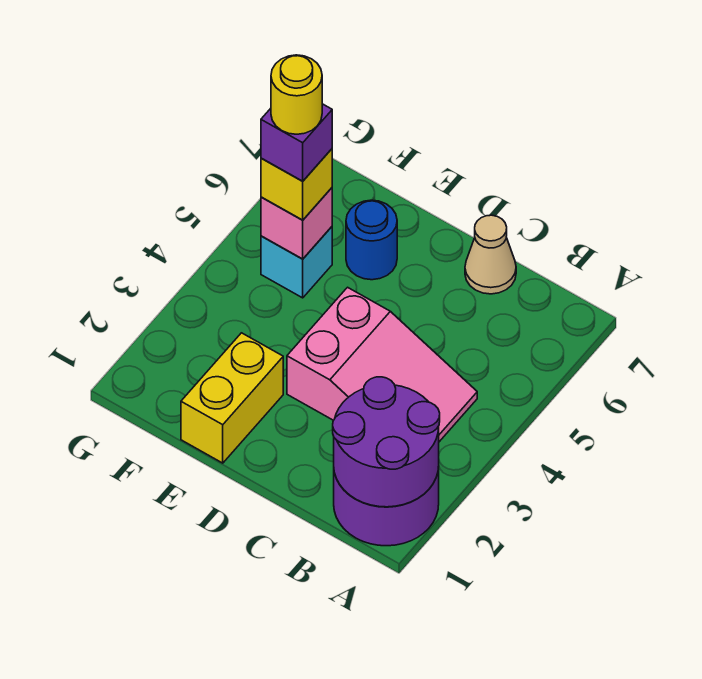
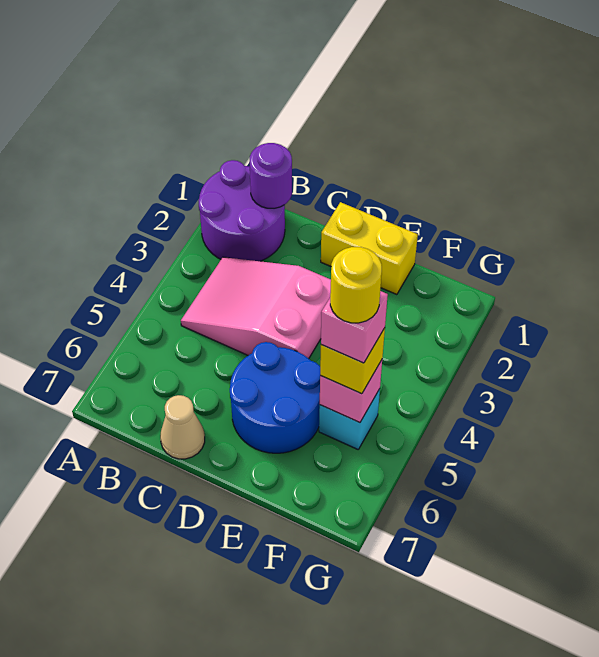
purple round brick A1:B2 level 2 -> purple round brick B1 level 2
yellow brick E1:E2 level 1 -> yellow brick D1:E1 level 1
blue round brick E6 level 1 -> blue round brick D5:E6 level 1
purple brick F5 level 4 -> pink brick F5 level 4

